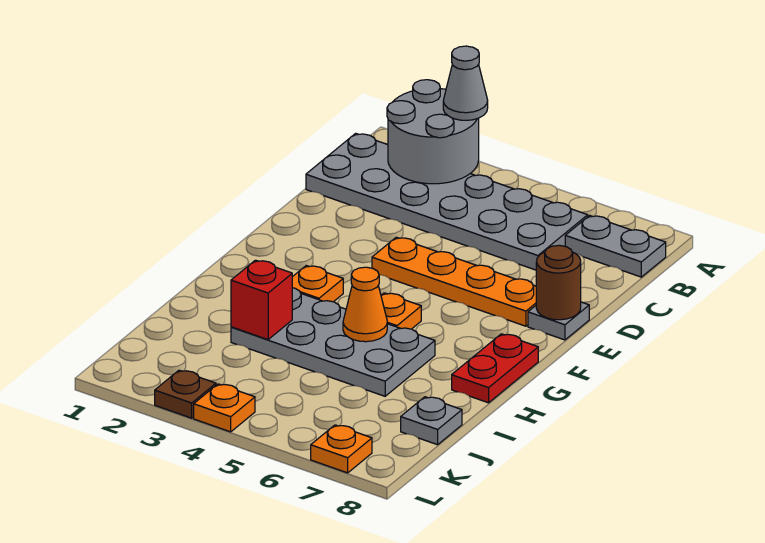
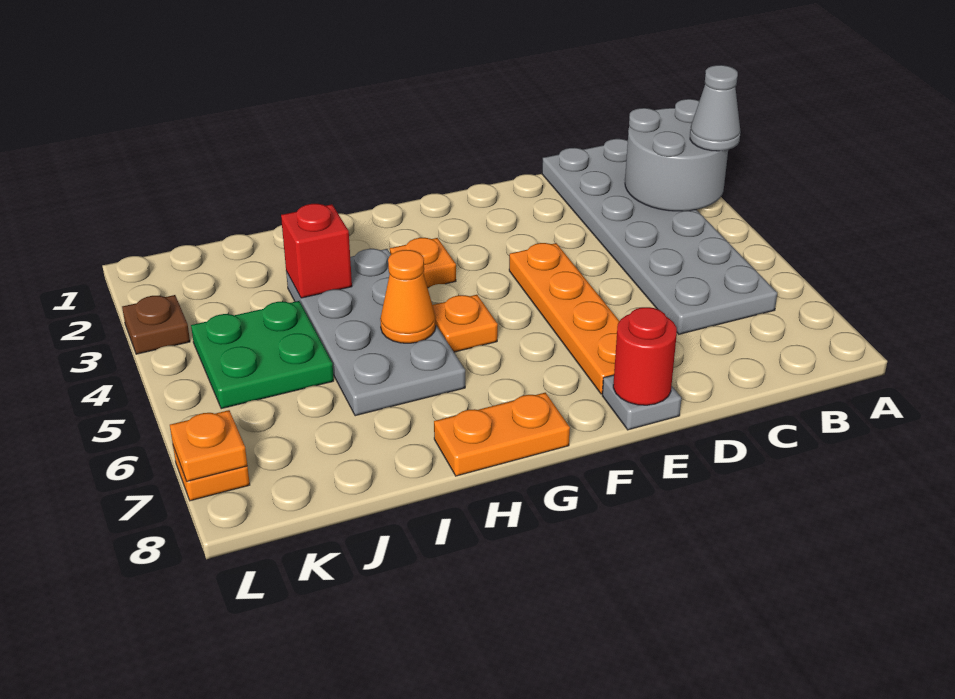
grey plate B7:B8 level 1 -> none
brown round brick E8 level 2 -> red round brick E8 level 2
red plate G8:H8 level 1 -> orange plate G8:H8 level 1
none -> green plate J4:K5 level 1
grey plate J8 level 1 -> none
orange plate L4 level 1 -> orange plate L7 level 2

